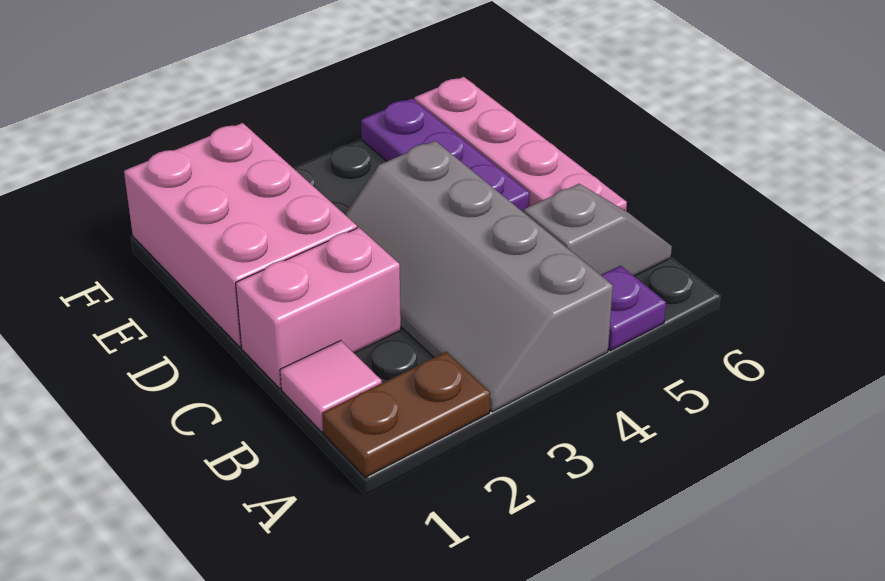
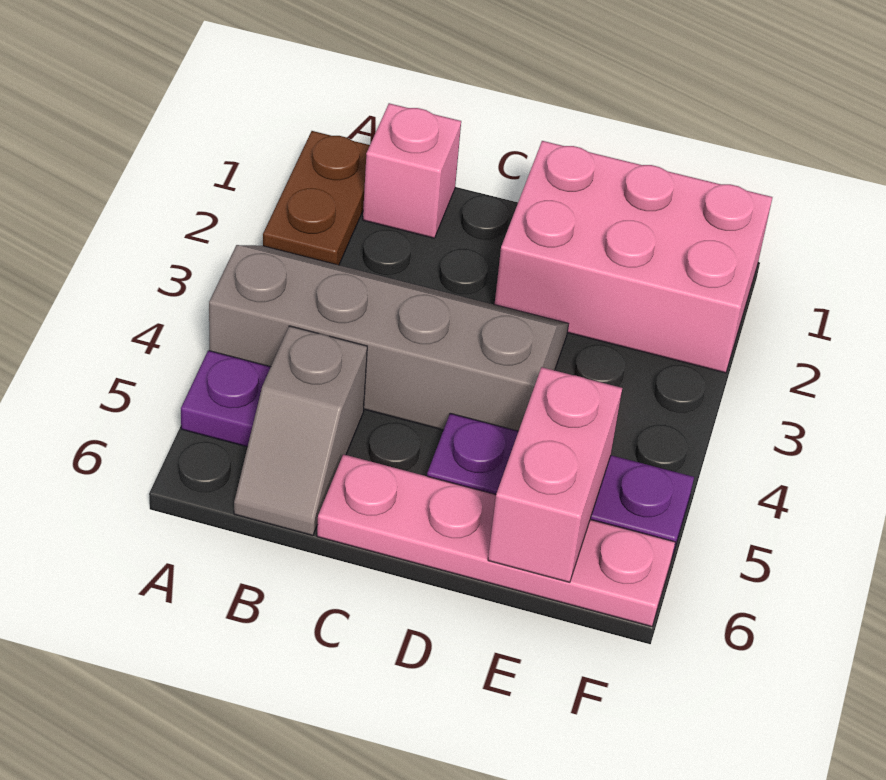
pink tile B1 level 1 -> pink brick B1 level 1
pink brick C1:C2 level 1 -> pink brick E5:E6 level 2

